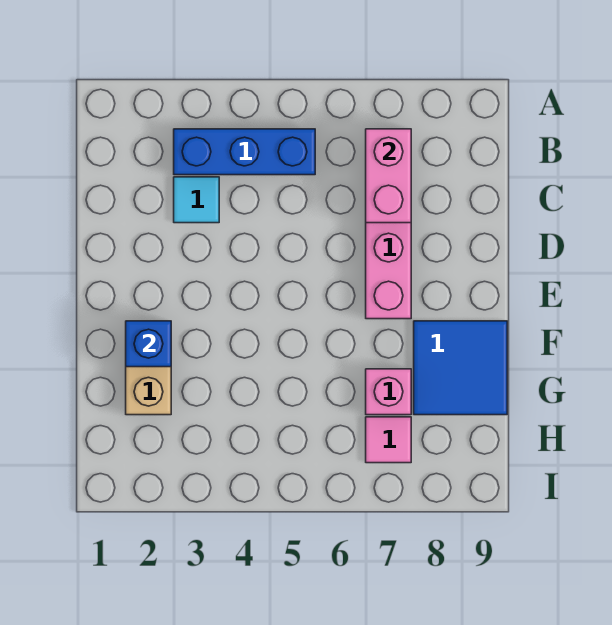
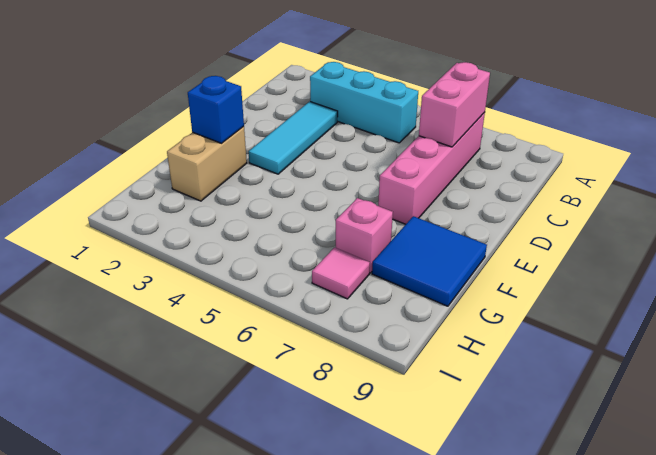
blue brick B3:B5 level 1 -> cyan brick B3:B5 level 1
cyan tile C3 level 1 -> cyan tile C3:E3 level 1

